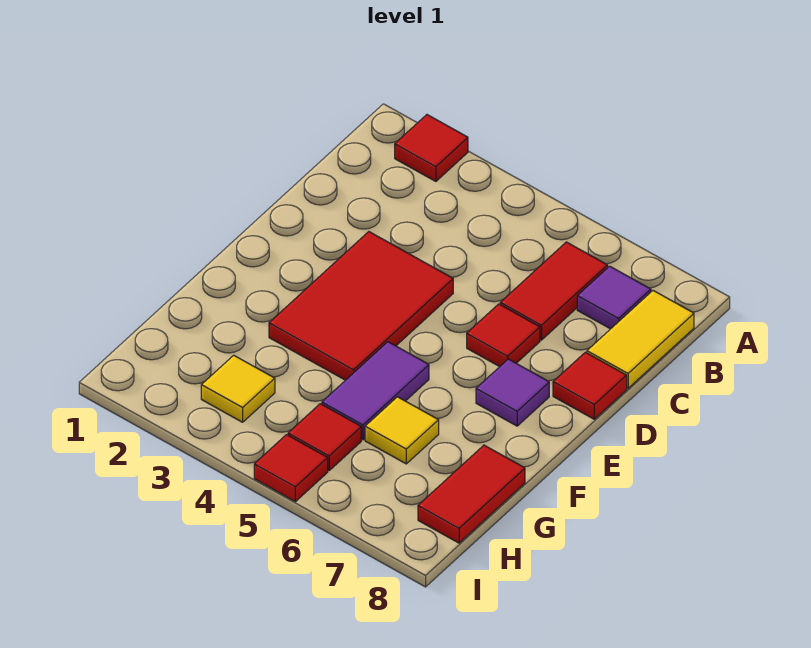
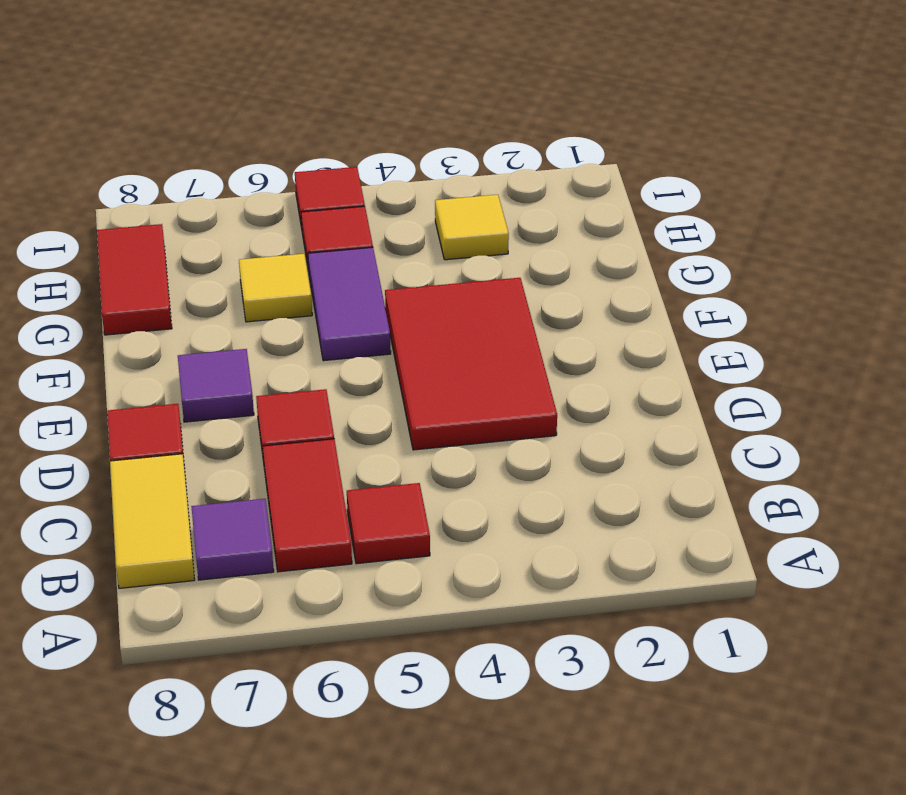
red tile A2 level 1 -> red tile B5 level 1

